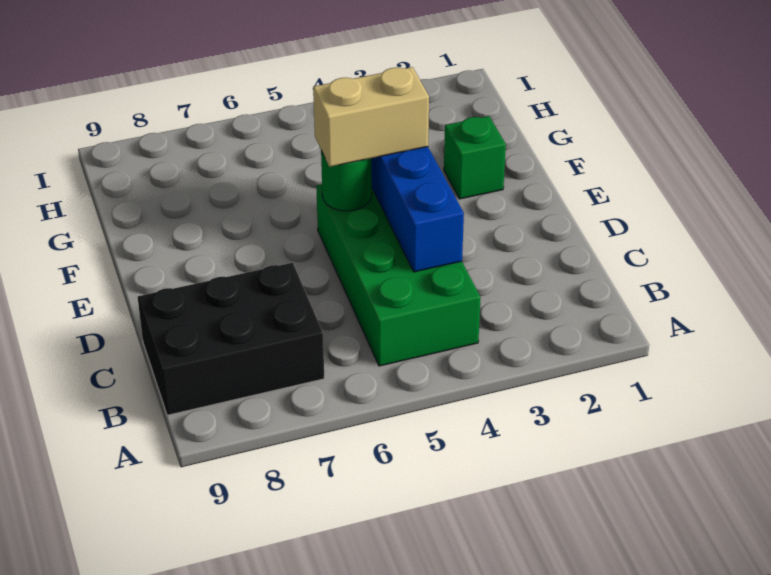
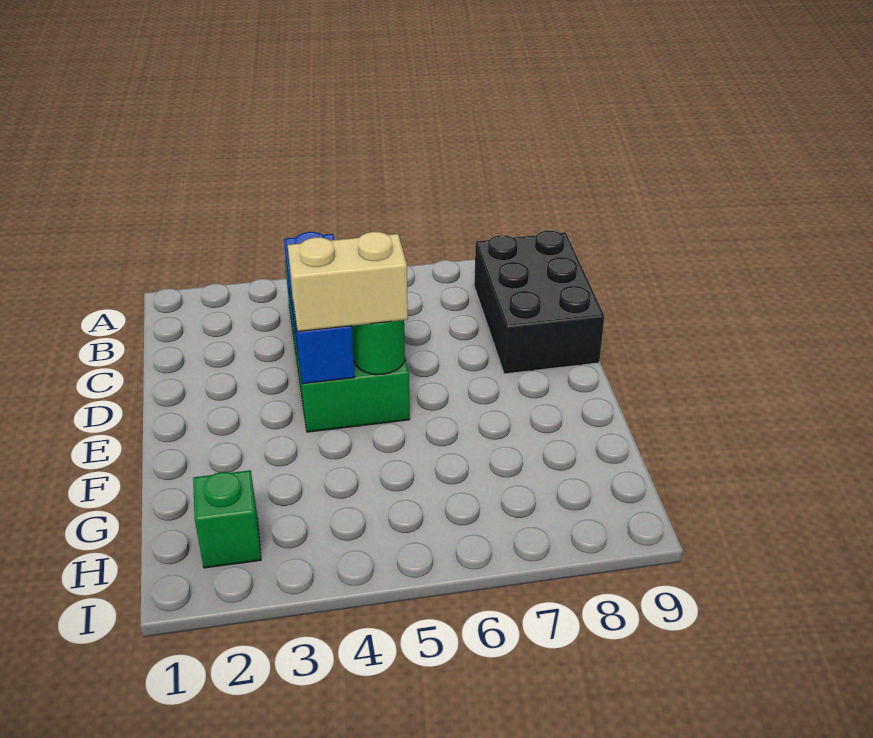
black brick B7:C9 level 1 -> black brick B8:D9 level 1
green brick F2 level 1 -> green brick H2 level 1

